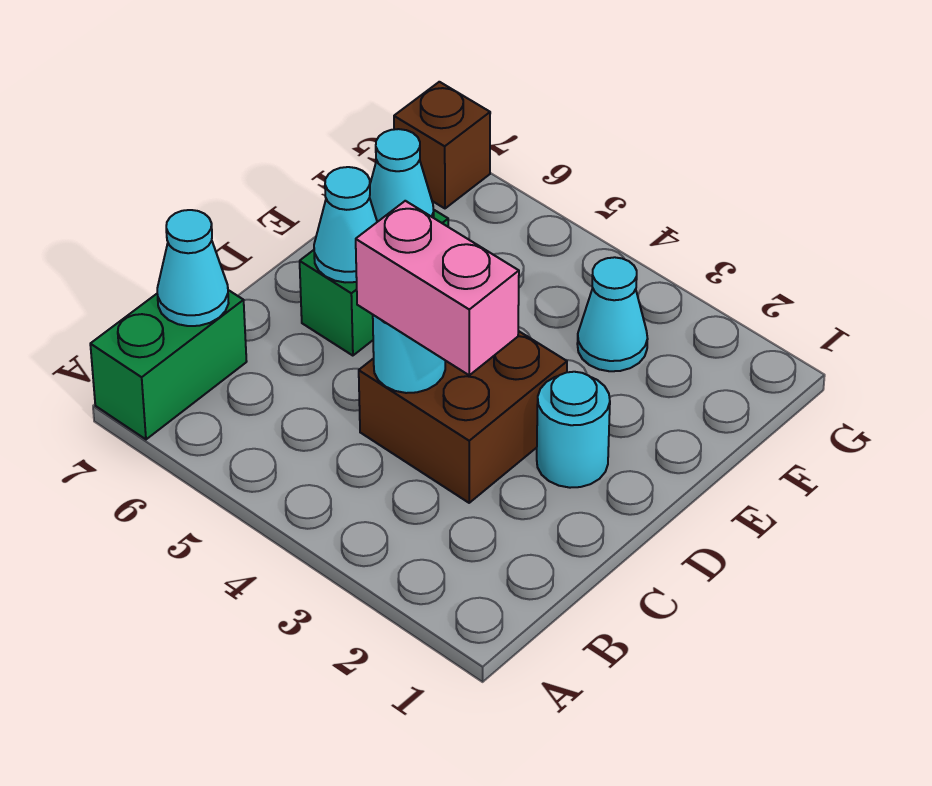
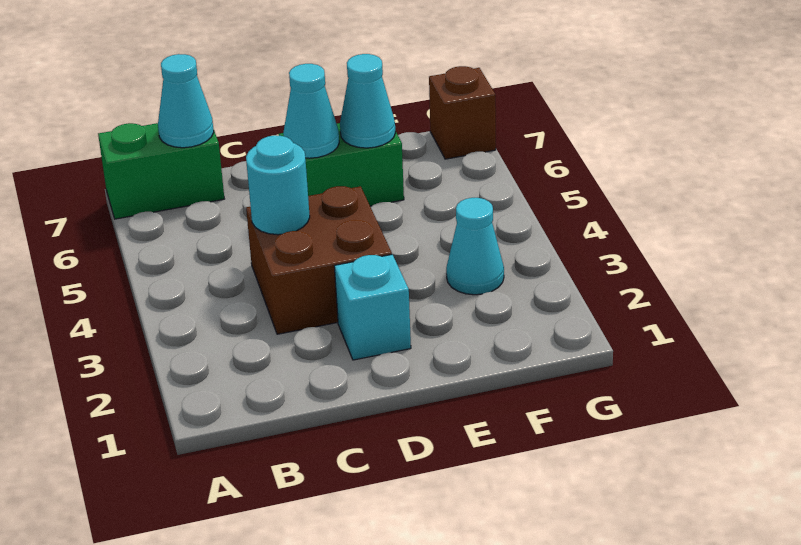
pink brick C3:C4 level 3 -> none
cyan round brick D2 level 1 -> cyan brick D2 level 1

